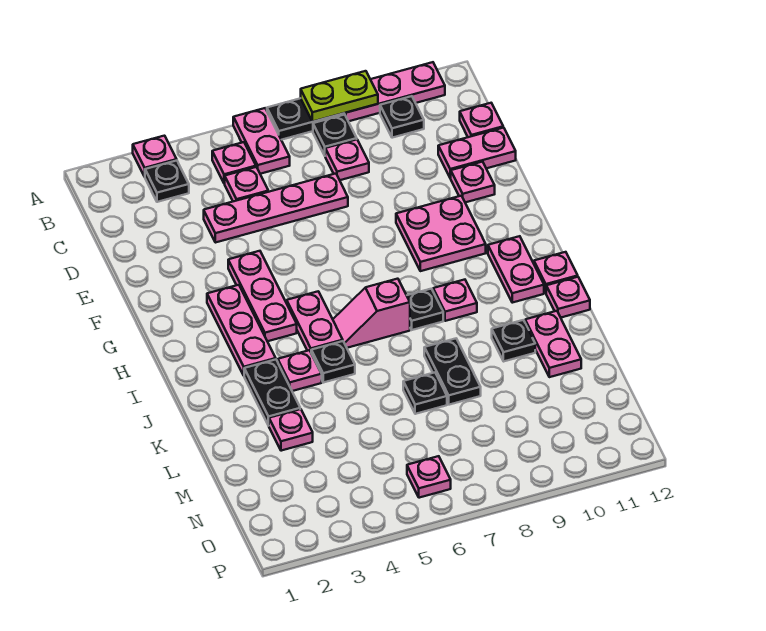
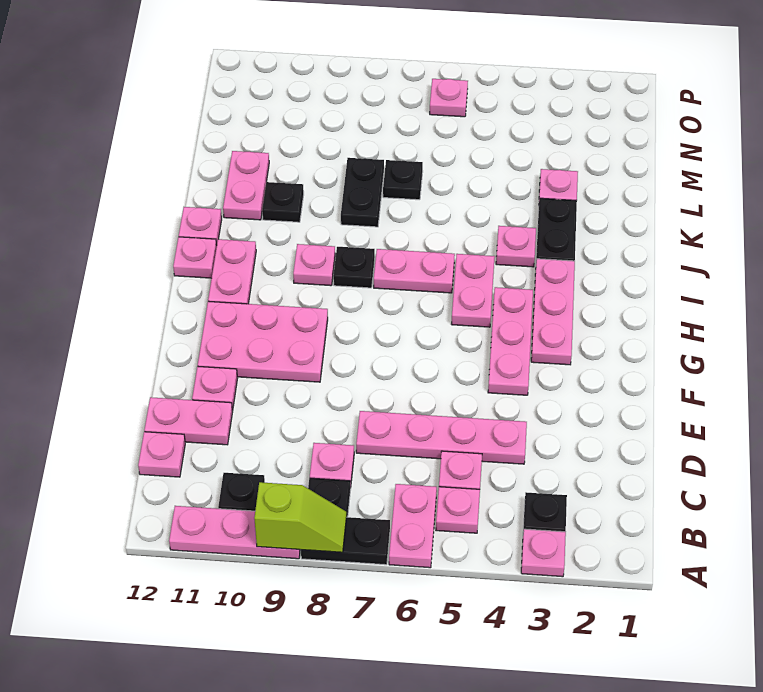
lime plate A8:A9 level 2 -> lime slope A8:A9 level 2 top 9
pink plate F9:G10 level 1 -> pink plate F9:G11 level 1
pink slope I6:I7 level 1 top 7 -> pink plate I6:I7 level 1
black plate J5 level 1 -> none

